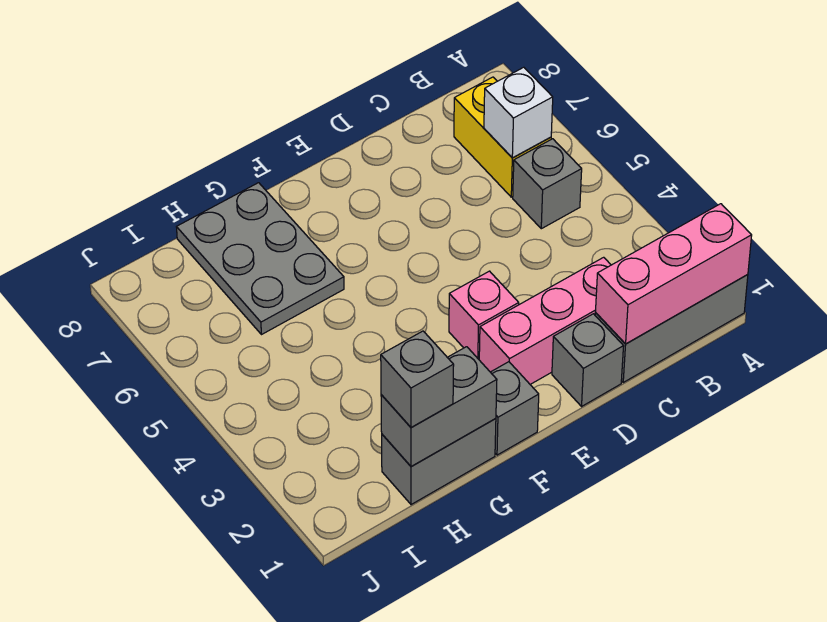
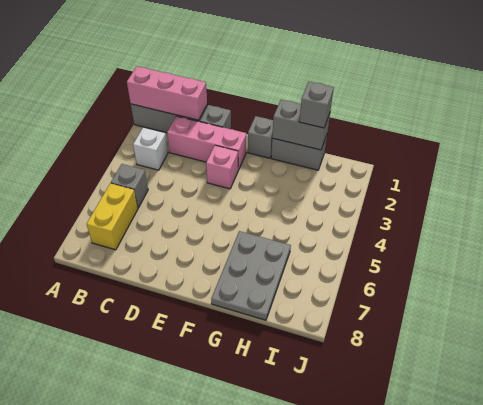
white brick B6 level 2 -> white brick B3 level 1

